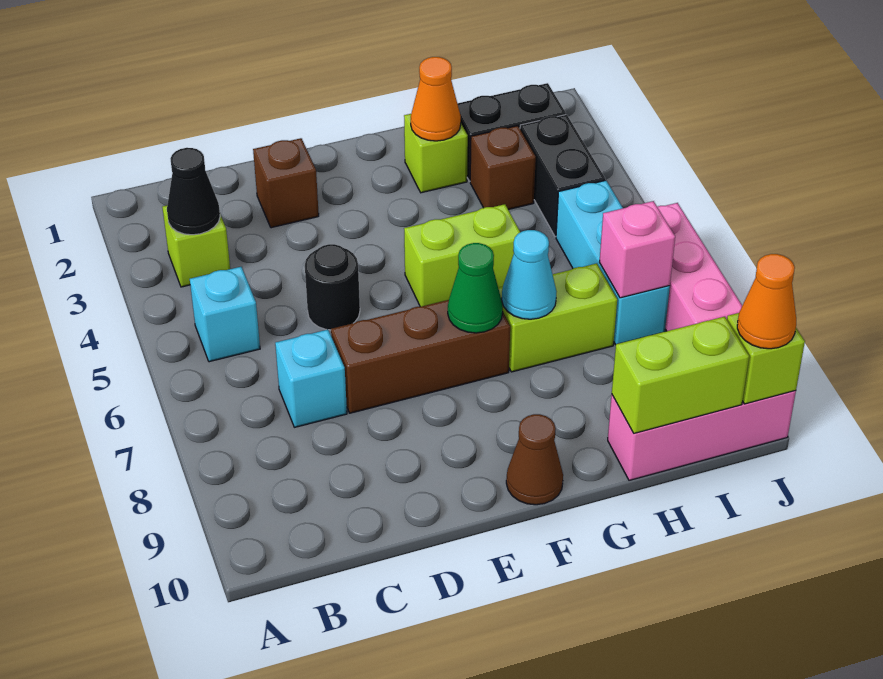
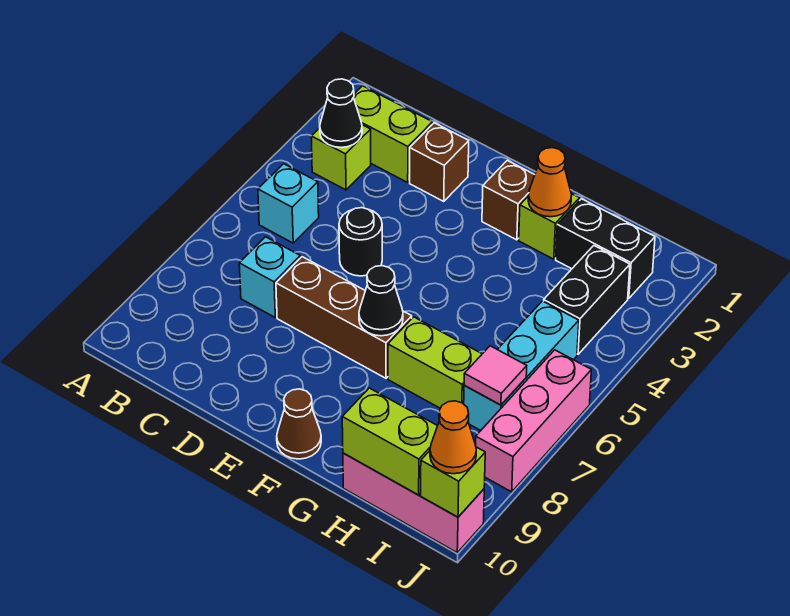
lime brick F5:G5 level 1 -> lime brick B2:C2 level 1
green cone F7 level 2 -> black cone F7 level 2
cyan cone G7 level 2 -> none
brown brick H3 level 1 -> brown brick F2 level 1
pink brick I7 level 2 -> pink tile I7 level 2

